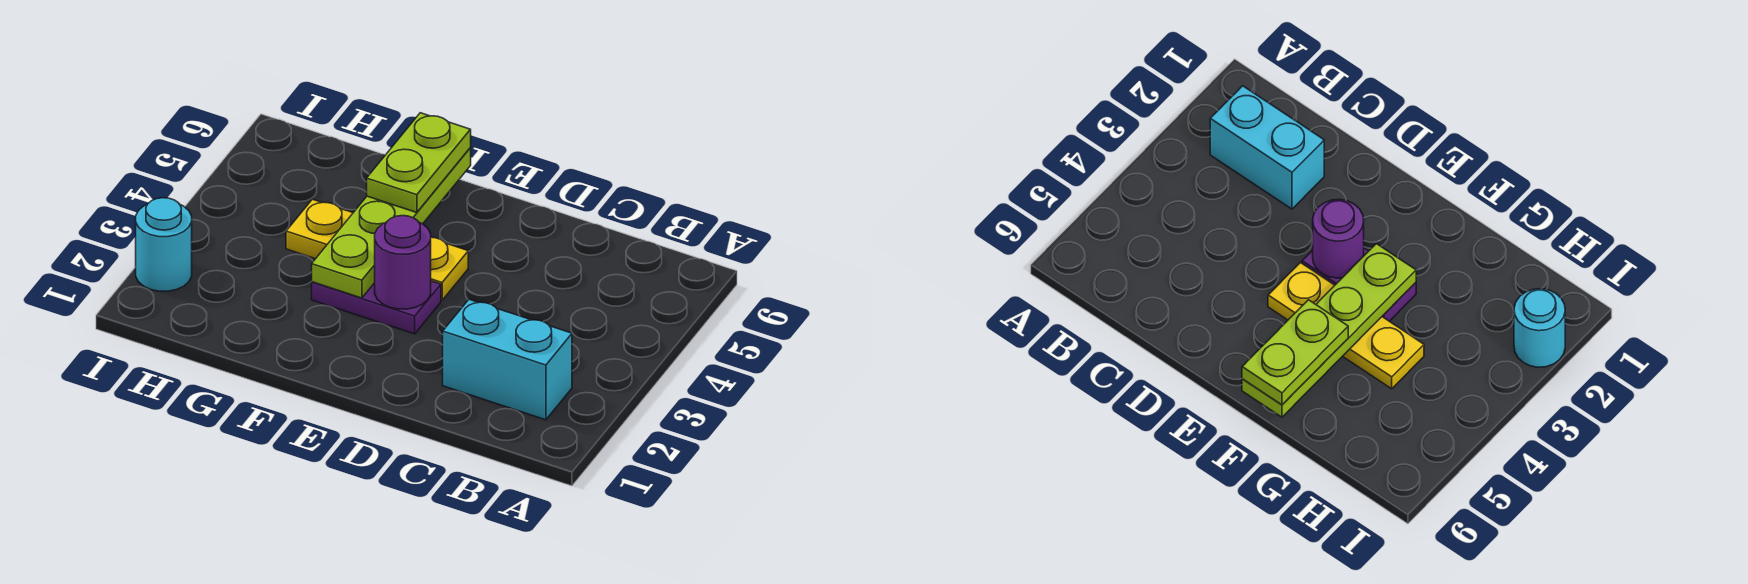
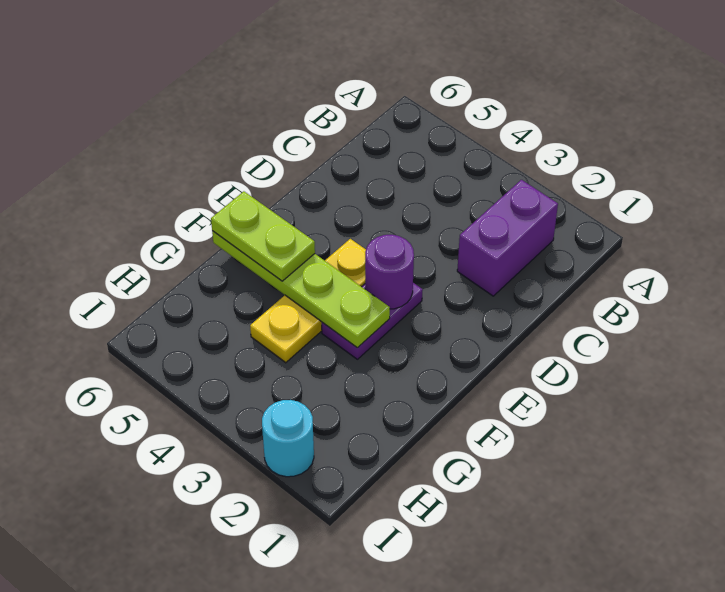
cyan brick B2:C2 level 1 -> purple brick B2:C2 level 1

